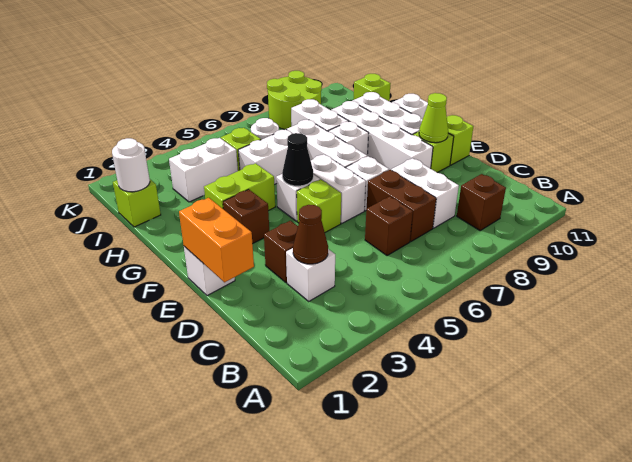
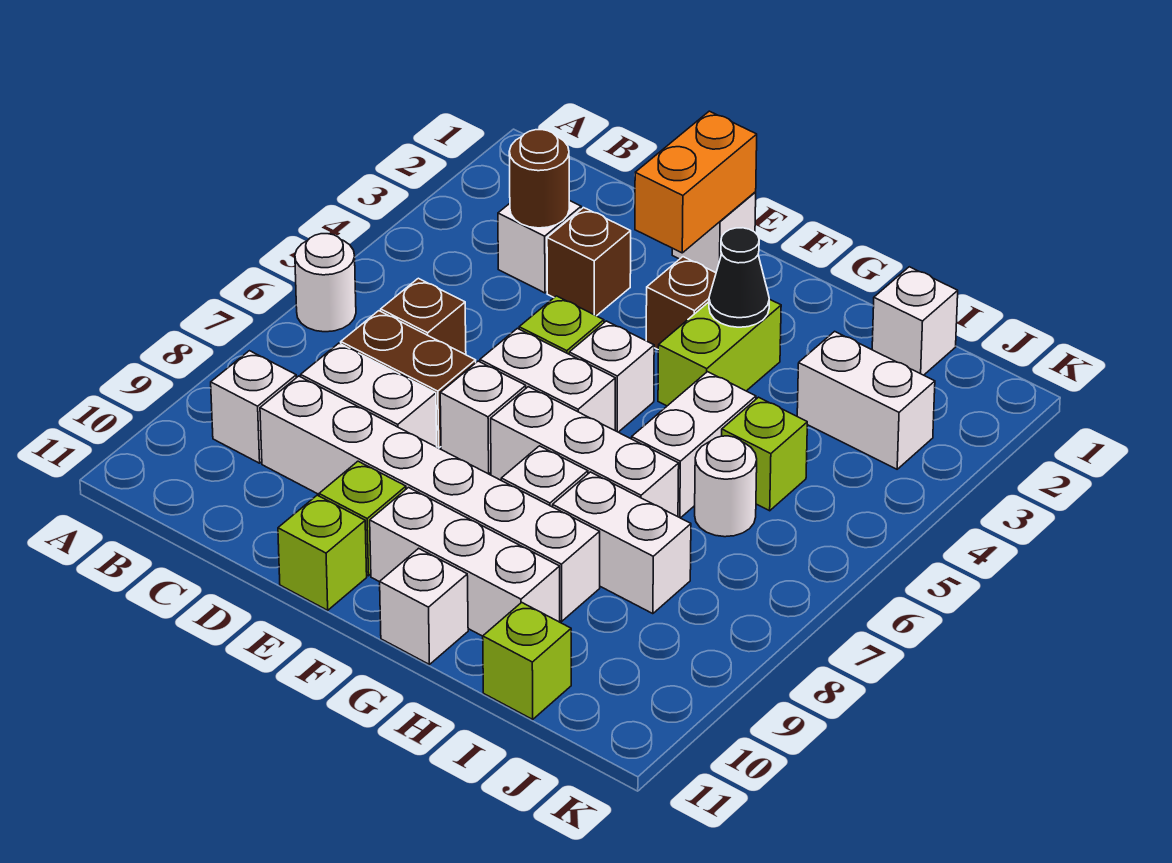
brown brick B9 level 1 -> white brick B9 level 1
brown cone C3 level 2 -> brown round brick C3 level 2
orange brick D1:E1 level 2 -> orange brick E1:E2 level 2
white brick E9:H9 level 1 -> white brick C9:H9 level 1
lime cone E10 level 2 -> none
black cone F5 level 2 -> black cone G3 level 2
lime brick I1 level 1 -> white brick I1 level 1
white round brick I1 level 2 -> white round brick A6 level 1
white brick I3:I4 level 1 -> white brick I3:J3 level 1
lime round brick J8:K9 level 1 -> none

